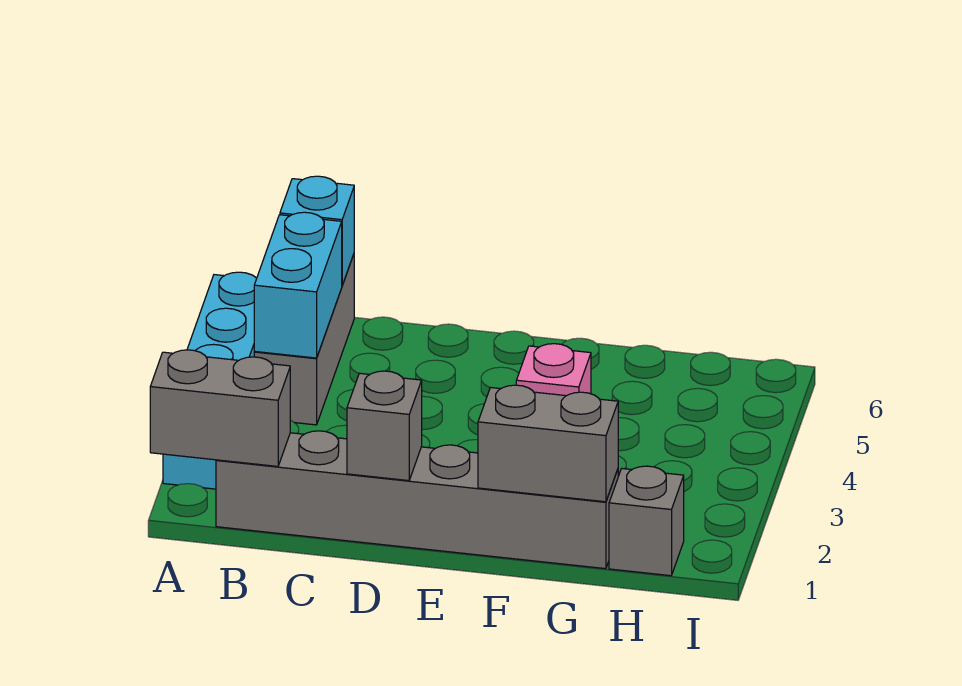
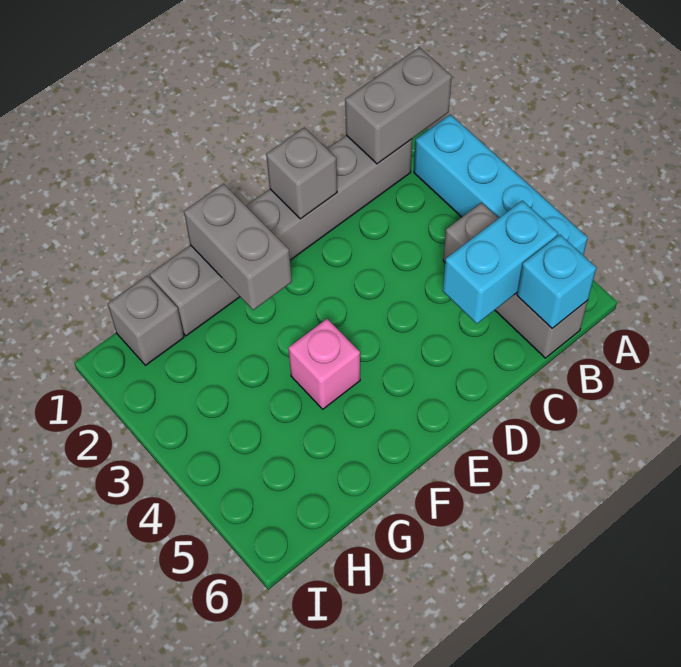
cyan brick B4:B5 level 2 -> cyan brick B5:C5 level 2
grey brick F1:G1 level 2 -> grey brick F1:F2 level 2

